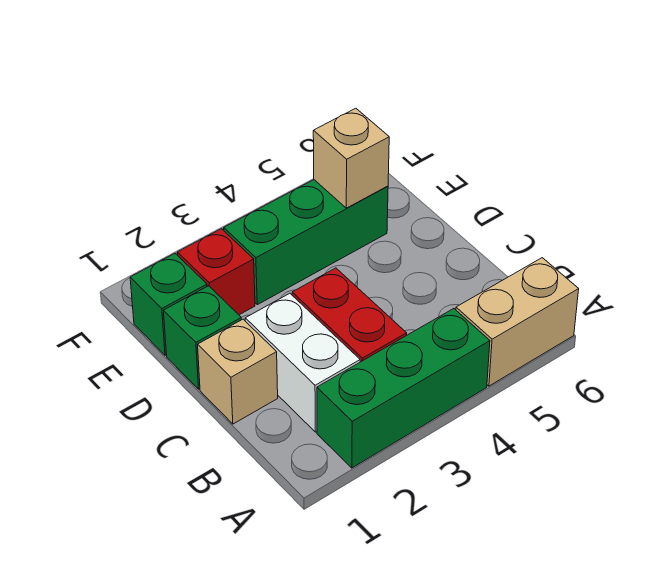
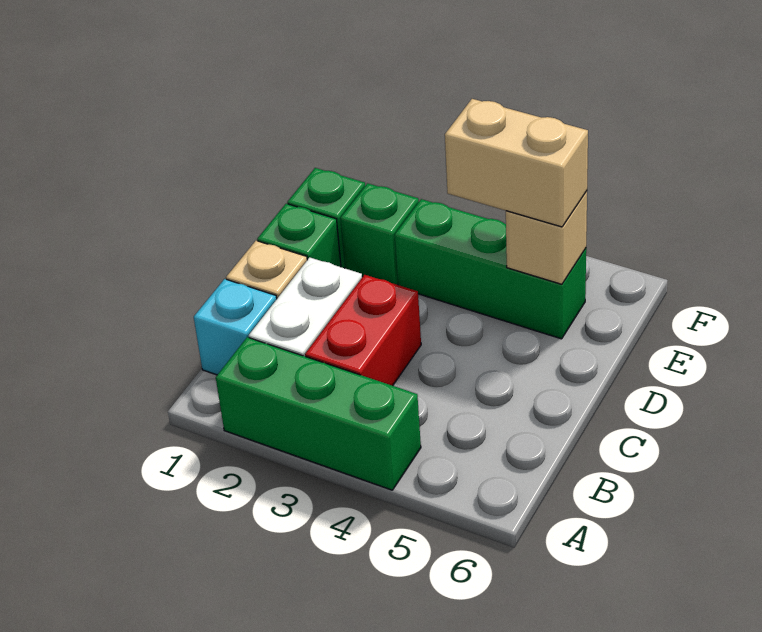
tan brick A5:A6 level 1 -> tan brick E4:E5 level 3
none -> cyan brick B1 level 1
red brick E2 level 1 -> green brick E2 level 1

